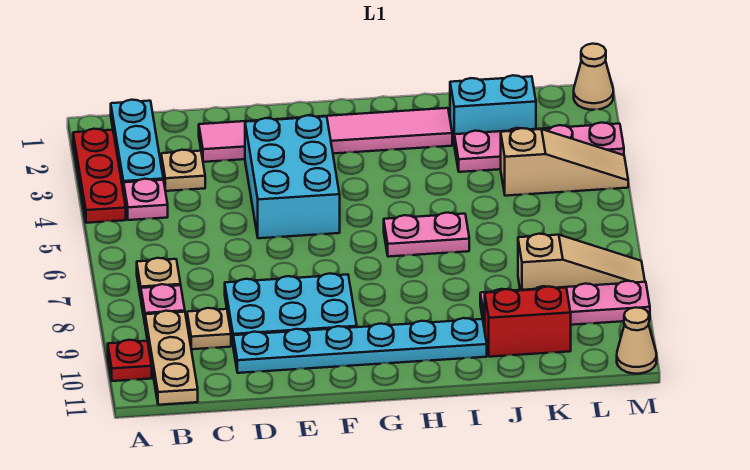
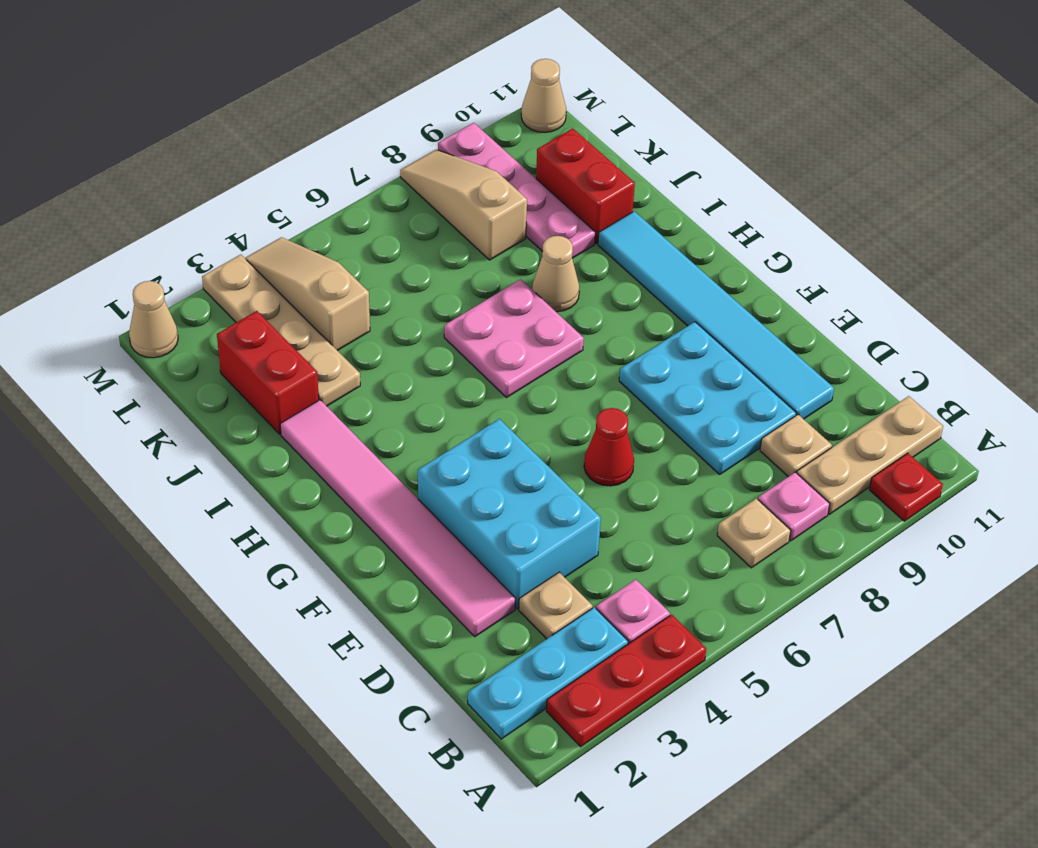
cyan plate D10:I10 level 1 -> cyan tile D10:I10 level 1
cyan brick E3:F5 level 1 -> cyan brick D3:F4 level 1
none -> red cone E6 level 1
pink plate H6:I6 level 1 -> pink plate H6:I7 level 1
none -> tan cone I8 level 1
cyan brick J2:K2 level 1 -> red brick J2:K2 level 1
pink plate J3:M3 level 1 -> tan plate J3:M3 level 1

